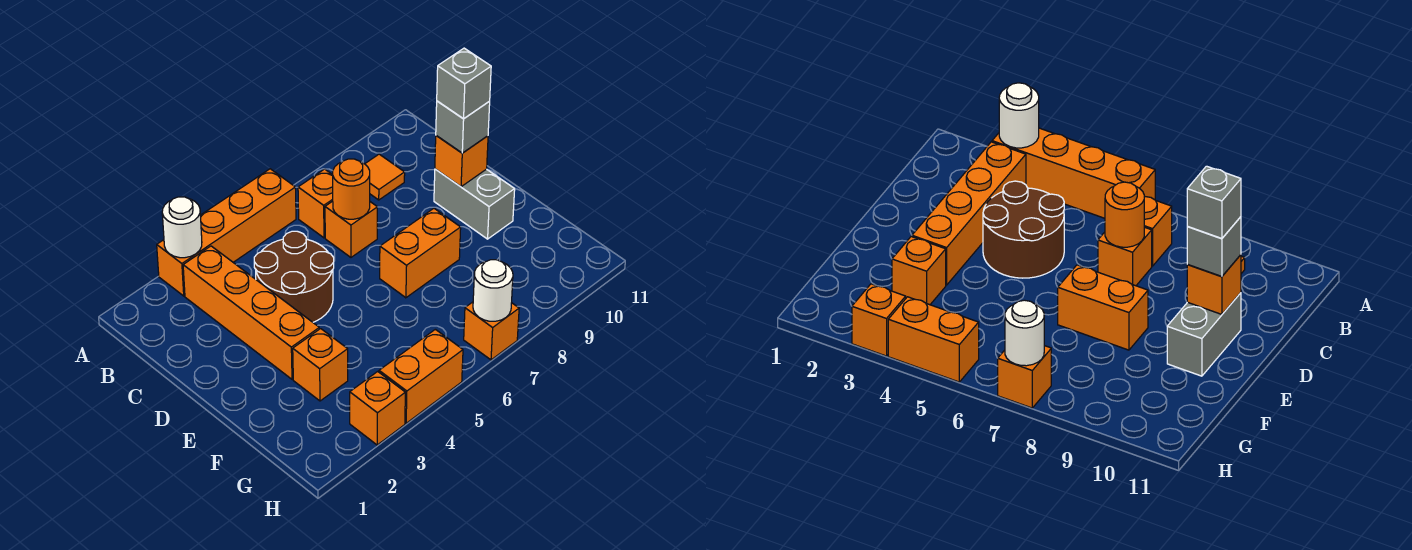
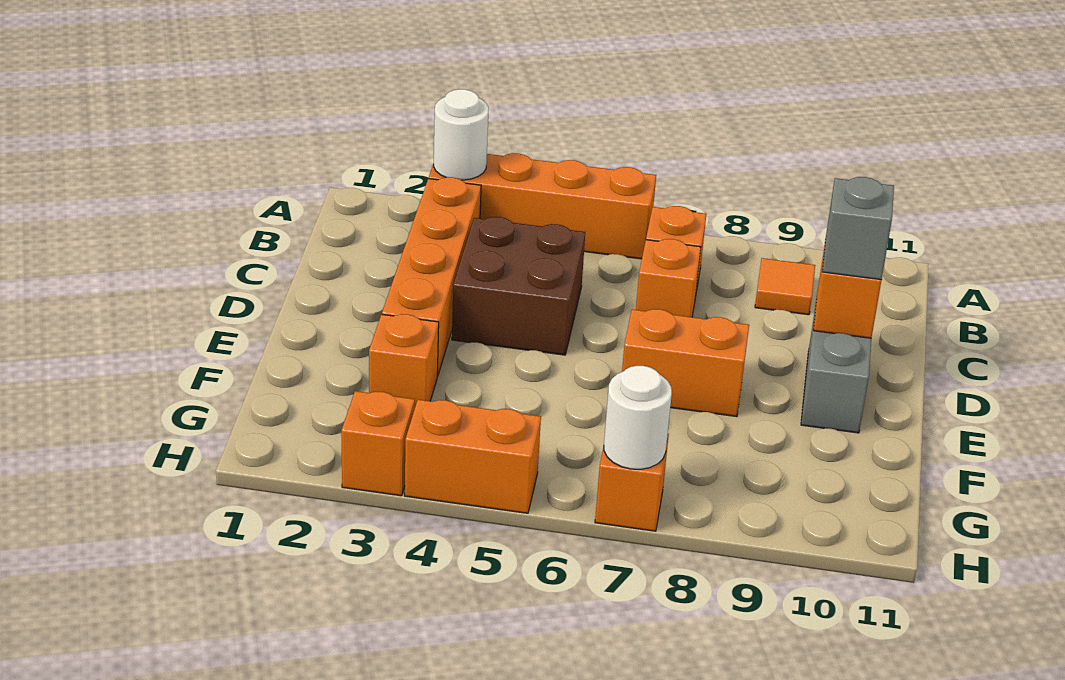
brown round brick C4:D5 level 1 -> brown brick C4:D5 level 1
orange round brick C7 level 2 -> none
grey brick D10 level 4 -> none

